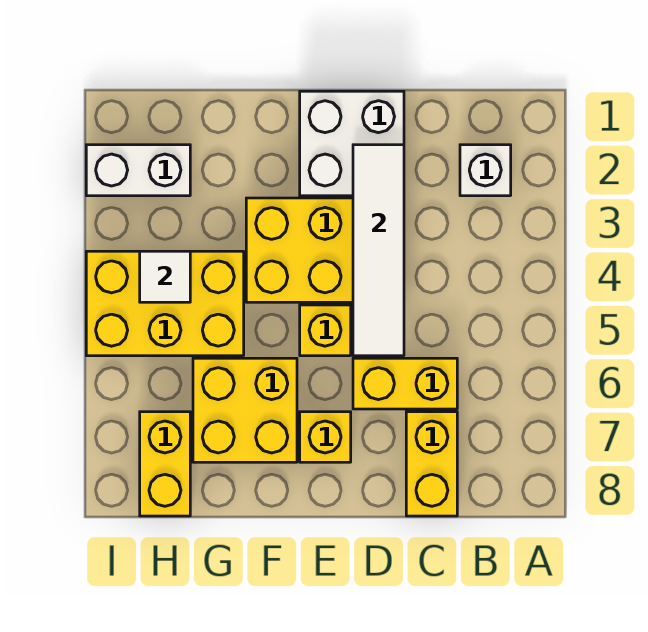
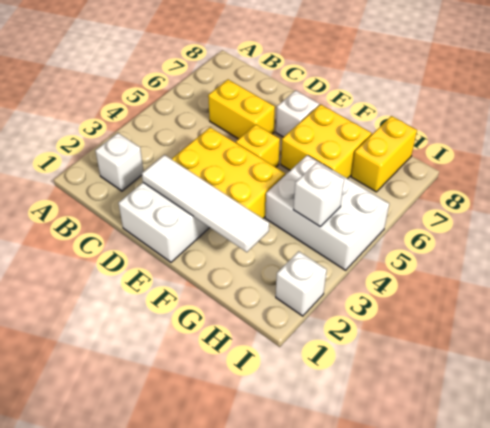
yellow brick C7:C8 level 1 -> none
white tile D2:D5 level 2 -> white tile D2:G2 level 2
yellow brick E7 level 1 -> white brick E7 level 1
yellow brick G4:I5 level 1 -> white brick G4:I5 level 1
white brick H2:I2 level 1 -> white brick I2 level 1
white tile H4 level 2 -> white brick H4 level 2

